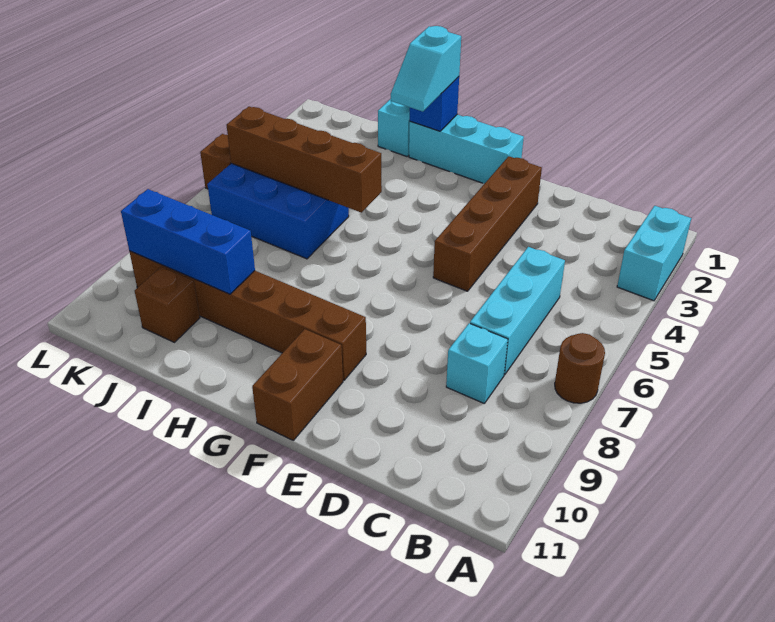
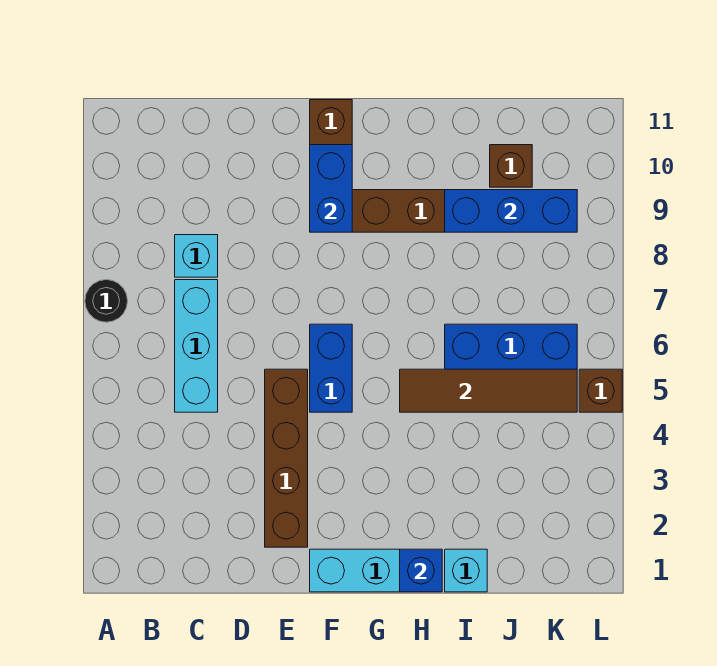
cyan brick A2:A3 level 1 -> none
brown round brick A7 level 1 -> black round brick A7 level 1
none -> blue brick F5:F6 level 1
none -> blue brick F9:F10 level 2
cyan slope H1:H2 level 3 top 1 -> none
brown brick H5:K5 level 2 -> brown tile H5:K5 level 2

